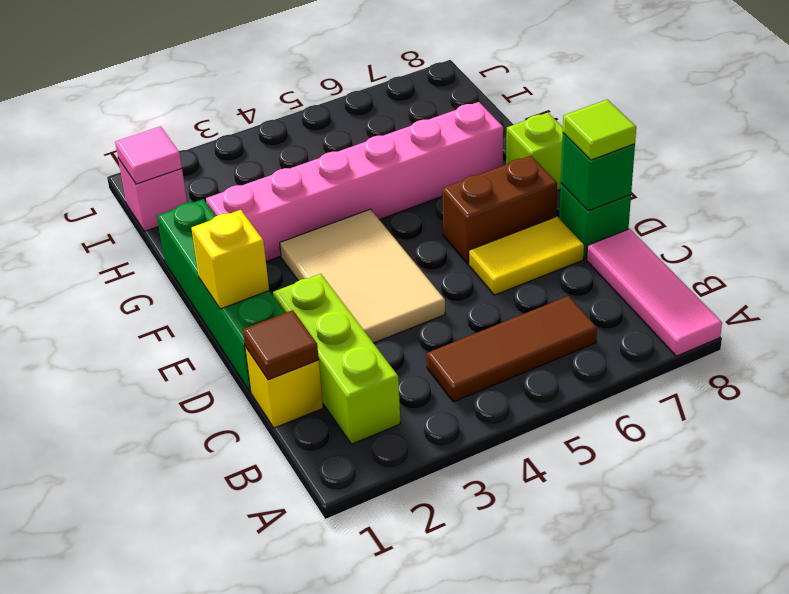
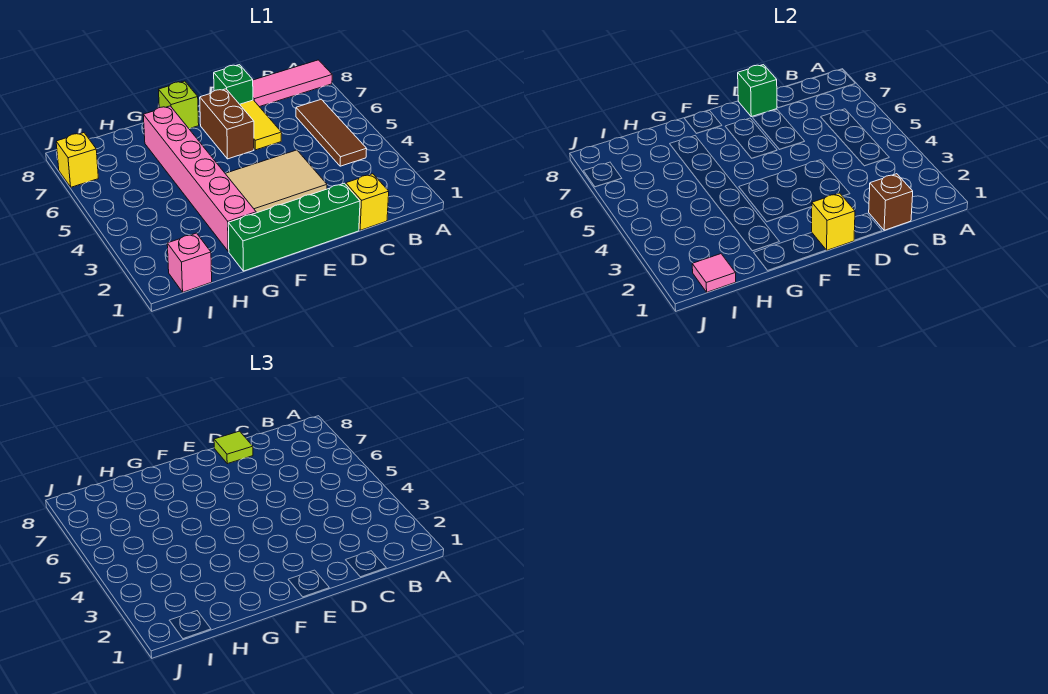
lime brick B2:D2 level 1 -> none
brown tile C1 level 2 -> brown brick C1 level 2
none -> yellow brick J7 level 1

